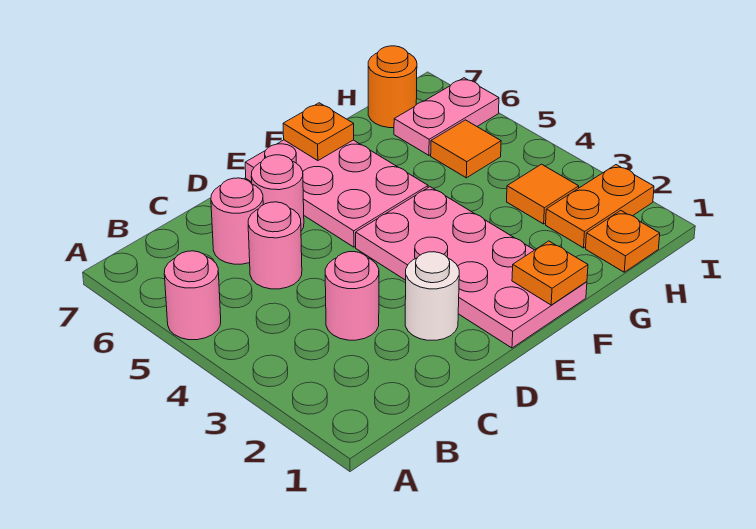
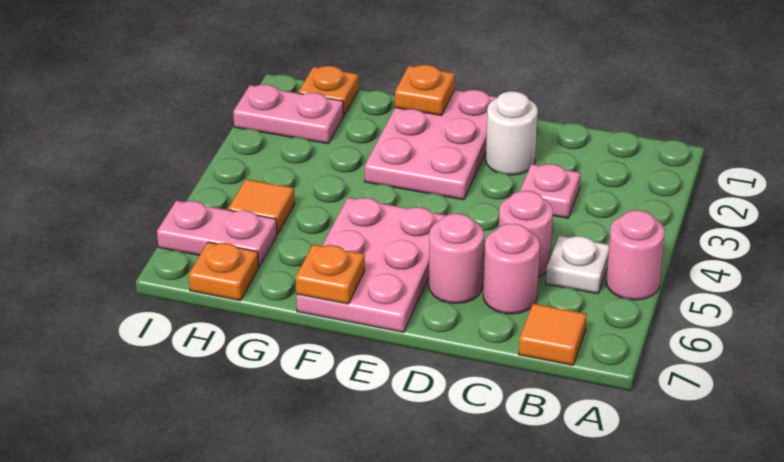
none -> white plate B5 level 1
pink round brick C3 level 1 -> pink plate C3 level 1
pink plate E1:F4 level 1 -> pink plate E1:F3 level 1
orange plate H2:I2 level 1 -> pink plate H2:I2 level 1
orange tile H3 level 1 -> orange tile B7 level 1
orange round brick H7 level 1 -> orange plate H7 level 1

